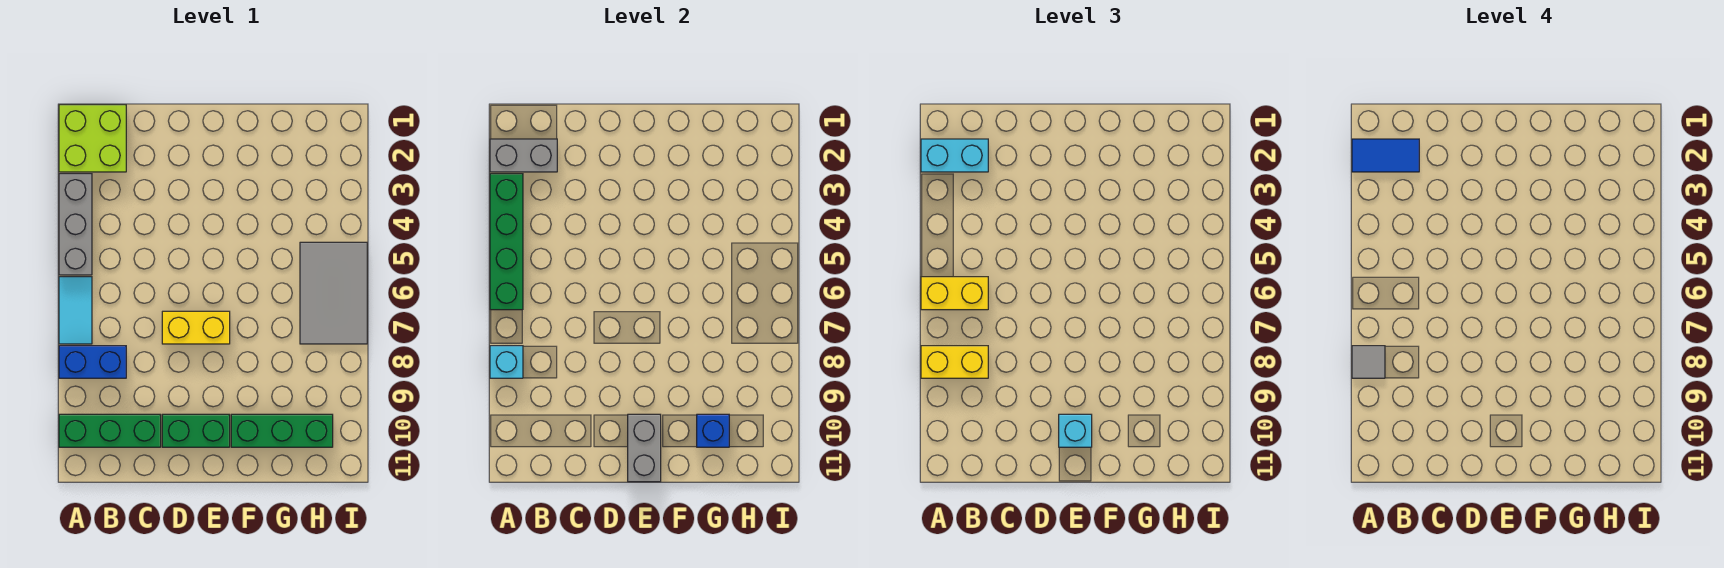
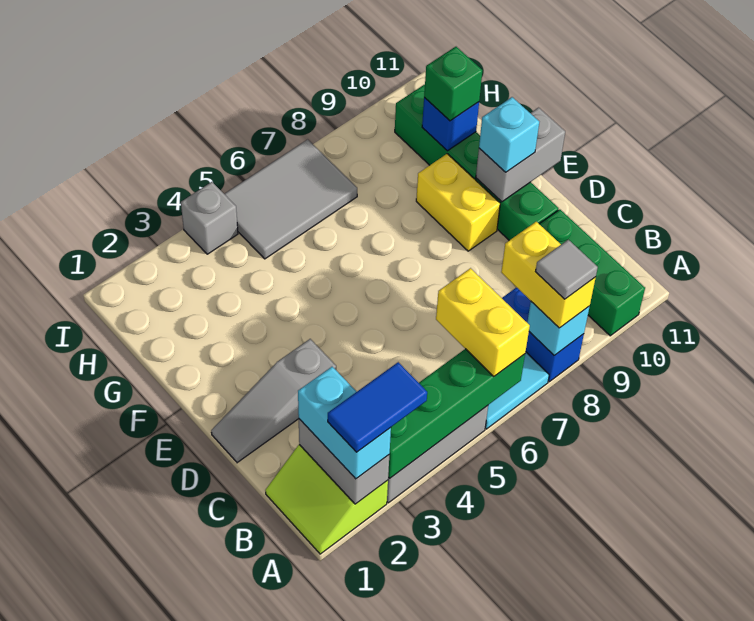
lime brick A1:B2 level 1 -> lime slope A1:B2 level 1 top 2
blue tile A2:B2 level 4 -> blue tile A2:A3 level 4
none -> grey slope D1:D3 level 1 top 3
yellow brick D7:E7 level 1 -> yellow brick E9:F9 level 1
none -> green brick G10 level 3
none -> grey brick I4 level 1

